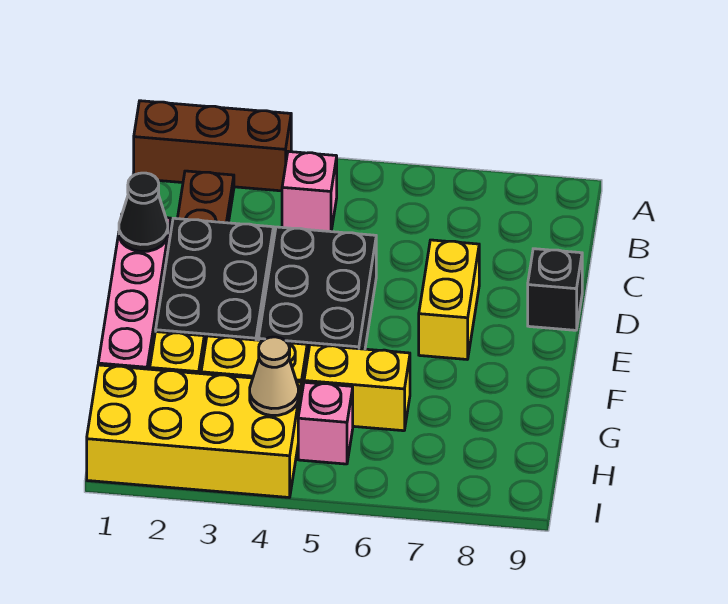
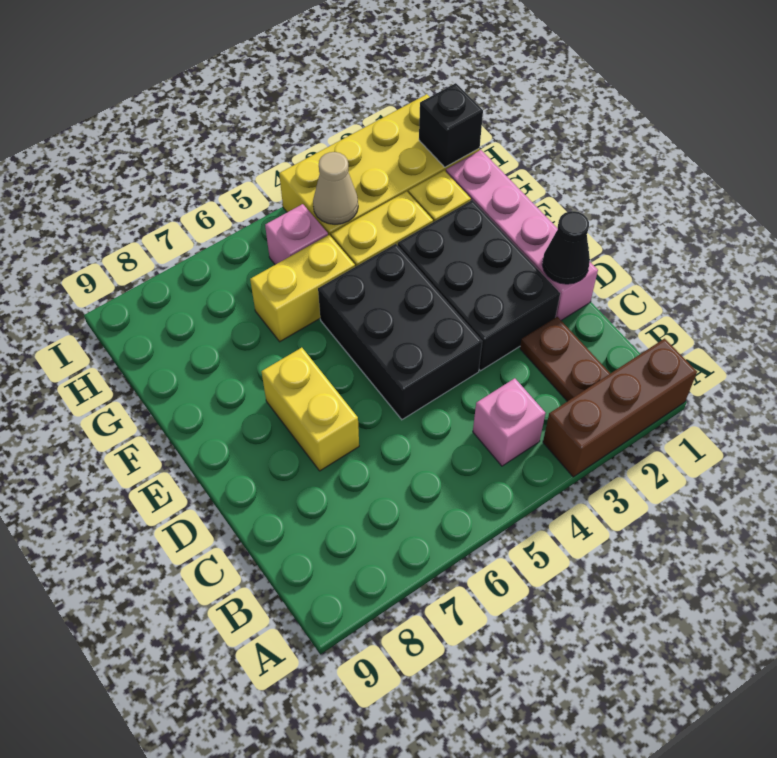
black brick D9 level 1 -> black brick H1 level 2

